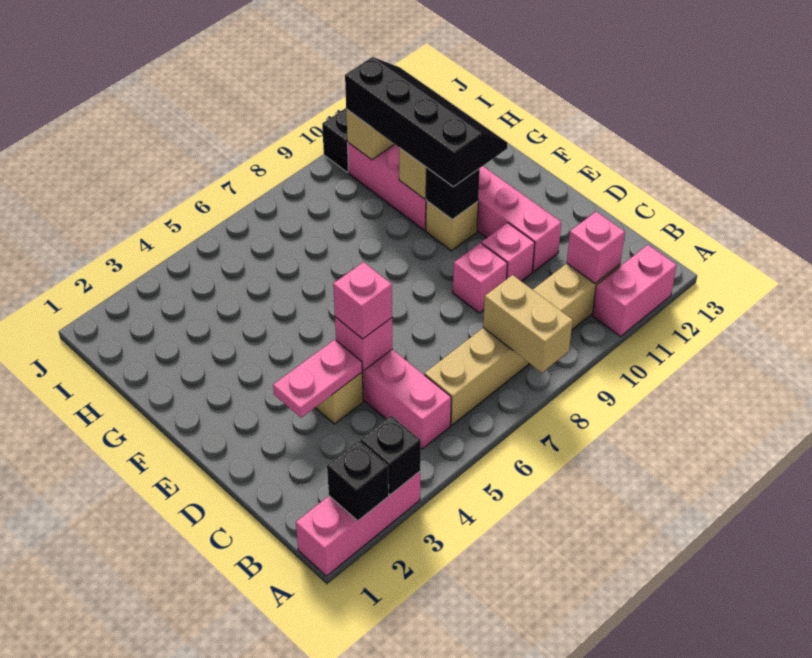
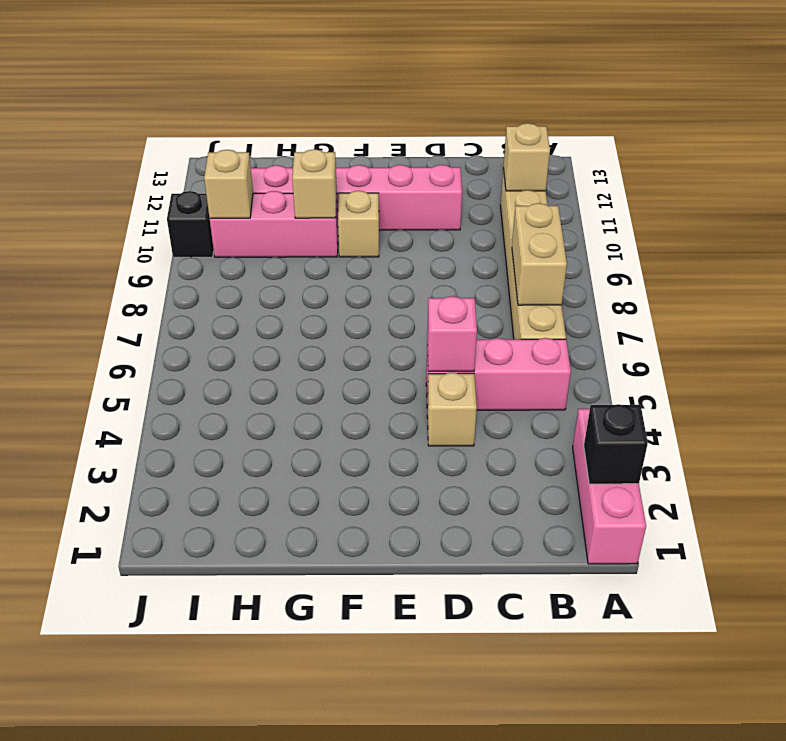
black brick A3 level 2 -> none
tan brick A8:B8 level 2 -> tan brick B7:B8 level 2
pink brick A11:A12 level 1 -> none
pink brick B11 level 2 -> tan brick B11 level 2
pink plate D3:D4 level 2 -> none
pink brick D5 level 3 -> none
pink brick D9 level 1 -> none
pink brick D10 level 1 -> none
black brick F10 level 2 -> none
black slope F10:I11 level 3 top 10 -> none

